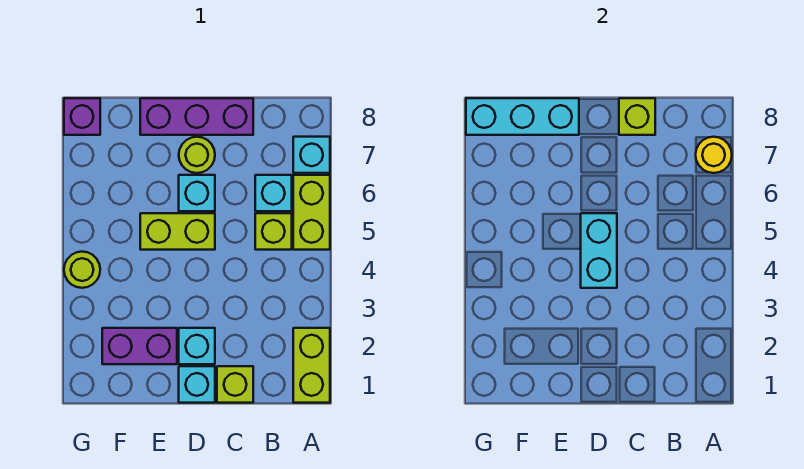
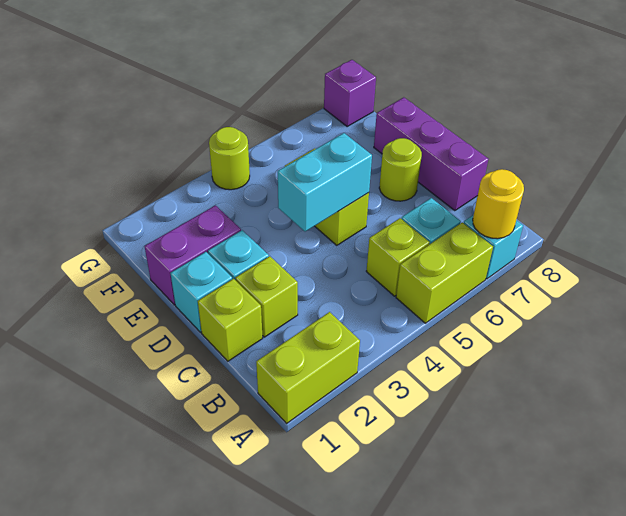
lime brick C8 level 2 -> lime brick C2 level 1
cyan brick D6 level 1 -> none
purple brick E2:F2 level 1 -> purple brick E1:E2 level 1
cyan brick E8:G8 level 2 -> none

